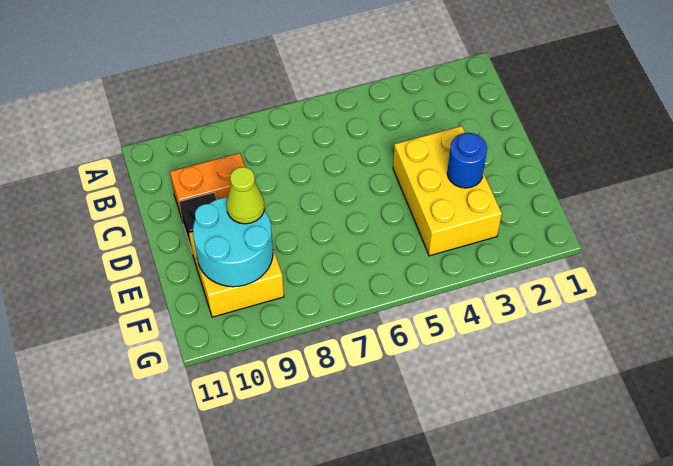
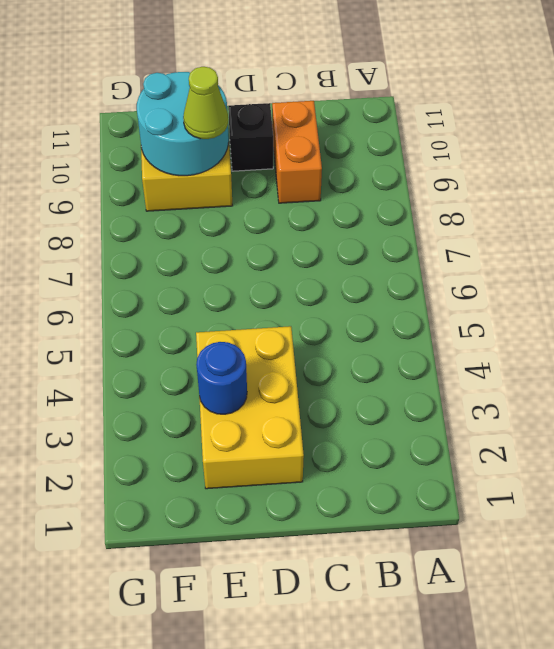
yellow brick D3:F4 level 1 -> yellow brick D2:E4 level 1

